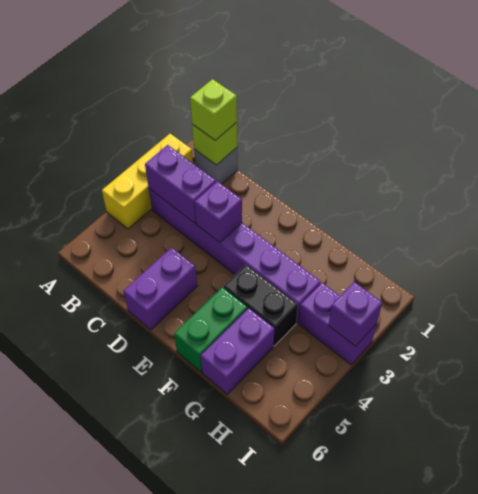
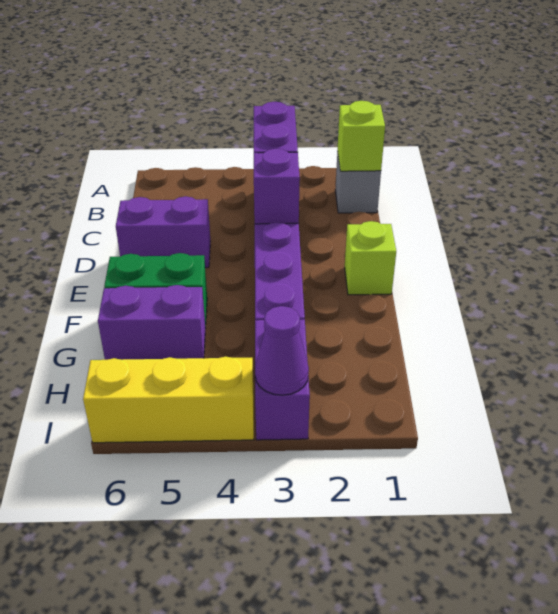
yellow brick A2:A4 level 1 -> yellow brick I4:I6 level 1
lime brick B1 level 3 -> lime brick E1 level 1
black brick F4:G4 level 1 -> none
purple brick I3 level 2 -> purple cone I3 level 2

